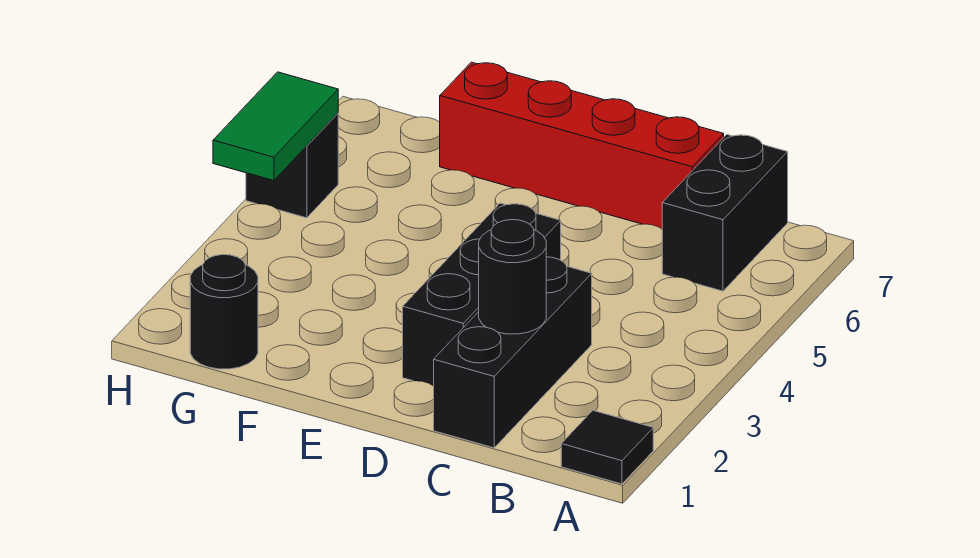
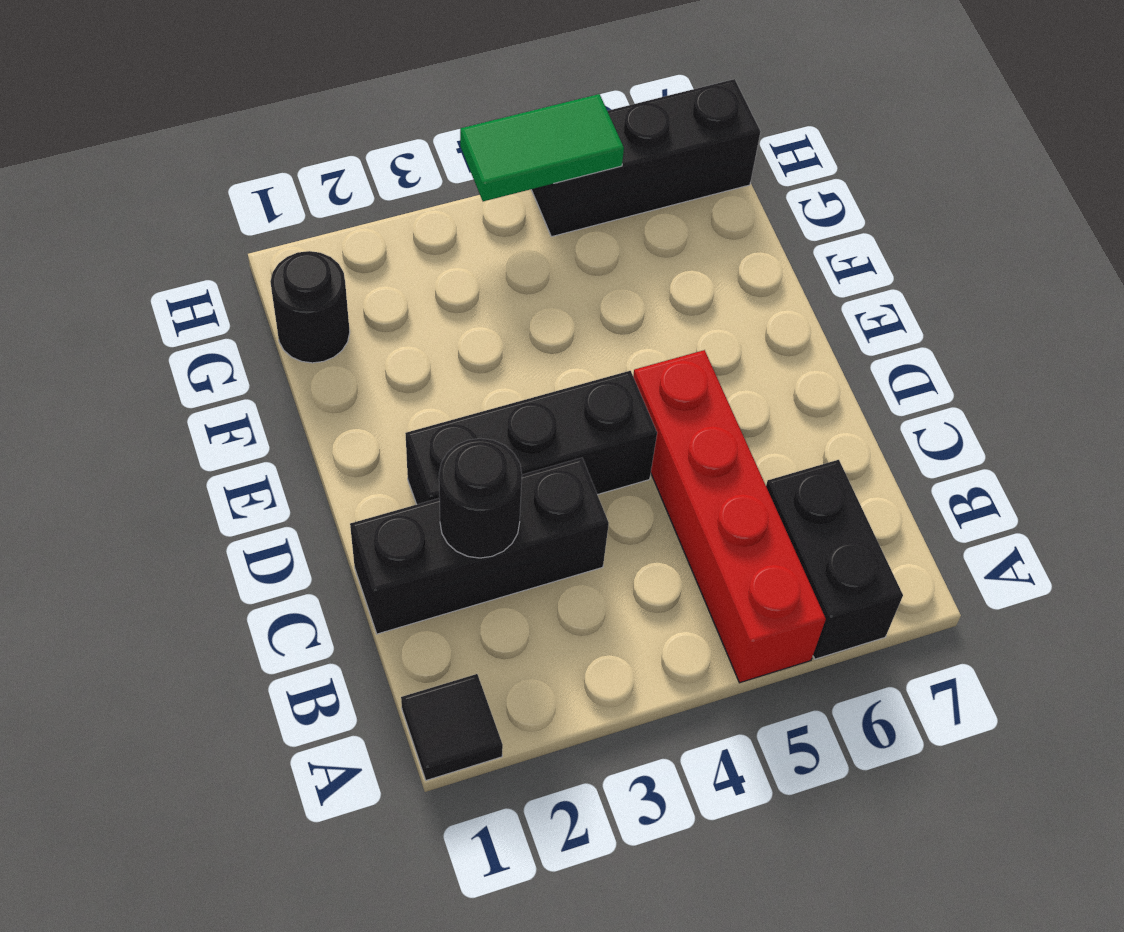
black brick B6:B7 level 1 -> black brick A6:B6 level 1
red brick C7:F7 level 1 -> red brick A5:D5 level 1
black brick H5 level 1 -> black brick H5:H7 level 1

